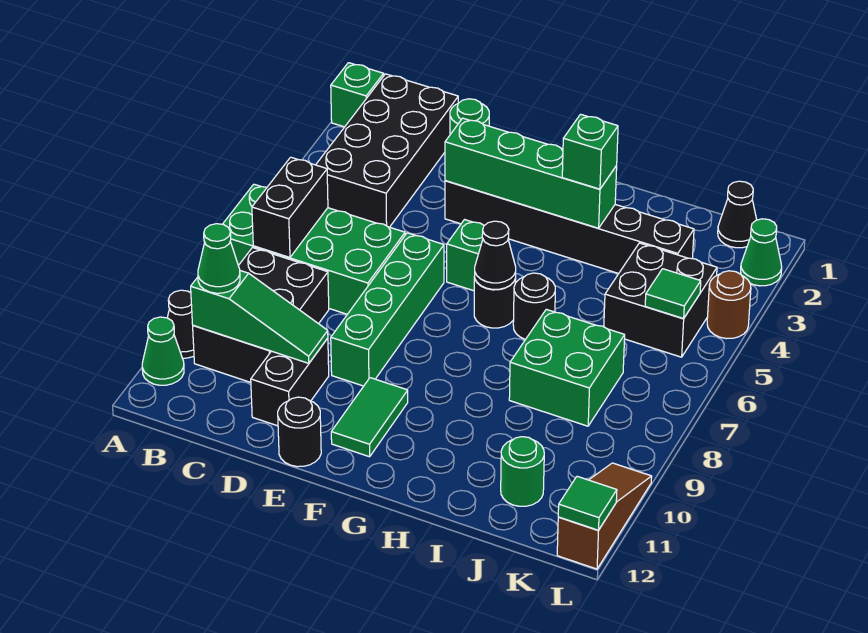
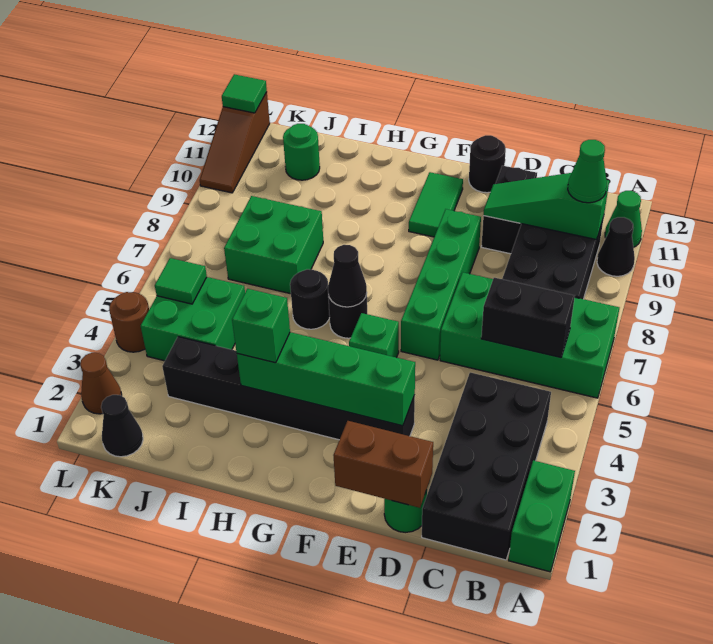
green brick A1 level 1 -> green brick A1:A2 level 1
black brick B6:B7 level 2 -> black brick B6:C6 level 2
none -> brown brick D1:E1 level 2
black brick J4:K5 level 1 -> green brick J4:K5 level 1
green cone L2 level 1 -> brown cone L2 level 1

